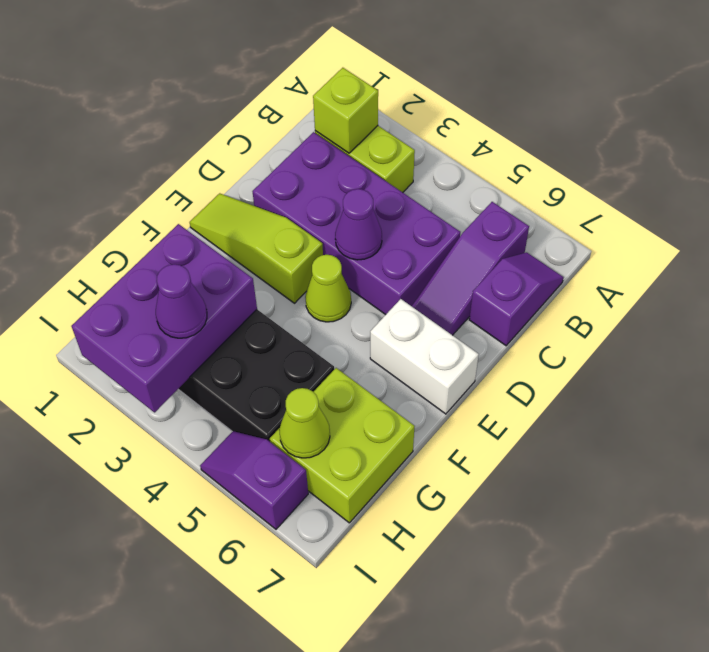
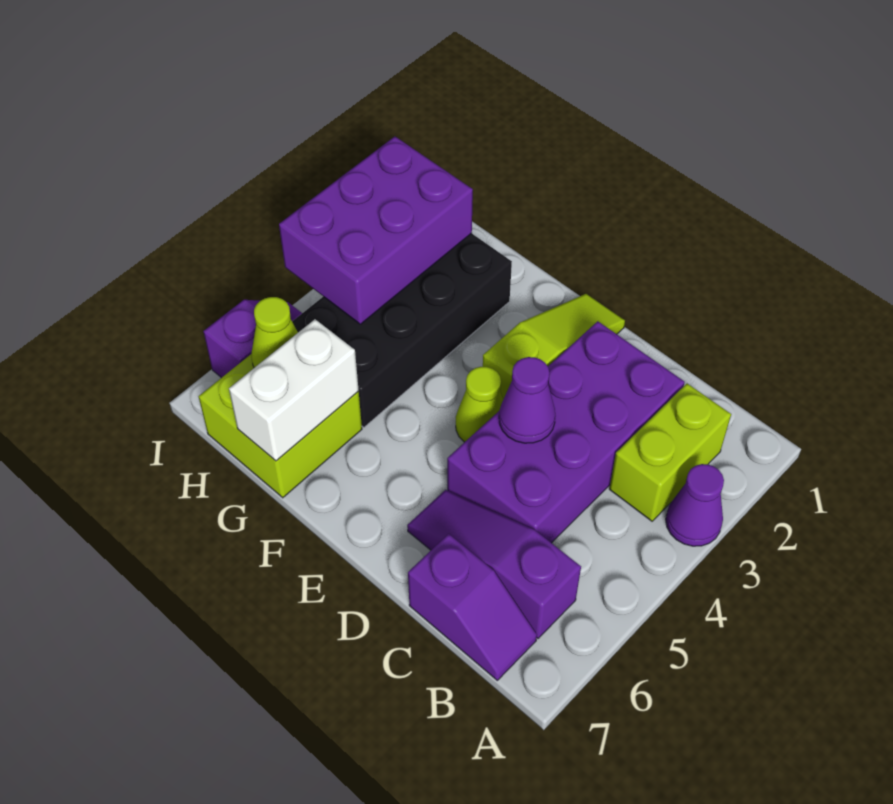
lime brick B2 level 2 -> none
white brick E6:E7 level 1 -> white brick G6:G7 level 2
purple brick G2:I3 level 2 -> purple brick H2:I4 level 2
purple cone H3 level 3 -> purple cone A3 level 1

